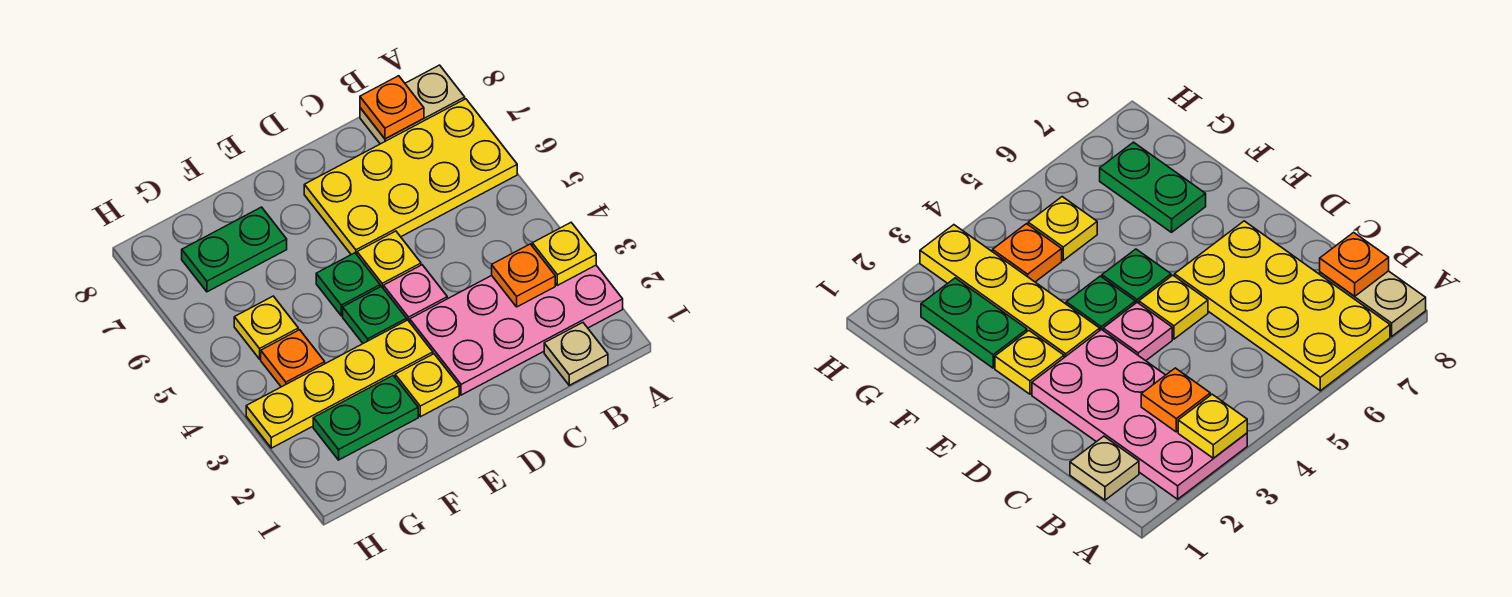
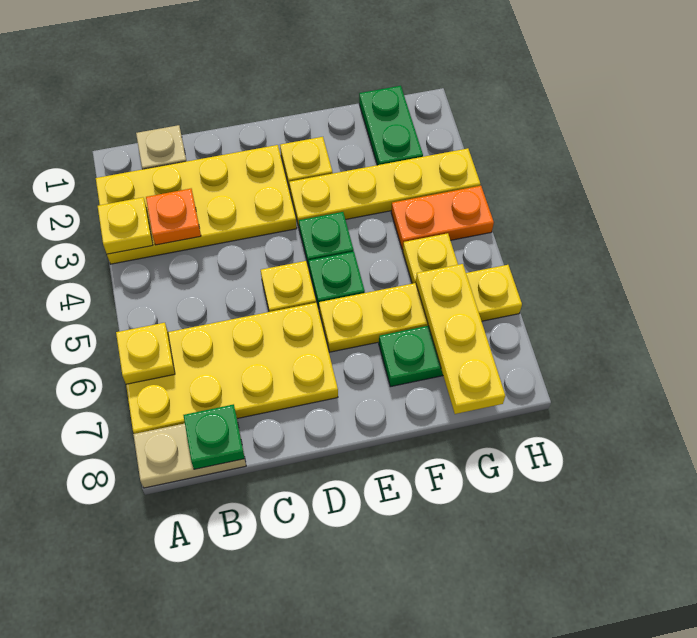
pink plate A2:D3 level 1 -> yellow plate A2:D3 level 1
none -> yellow plate A6 level 2
orange plate B8 level 2 -> green plate B8 level 2
pink plate D4 level 1 -> none
none -> yellow plate E6:H6 level 1
green plate F2:G2 level 1 -> green plate G1:G2 level 1
orange plate G4 level 1 -> orange plate G4:H4 level 1
none -> yellow plate G6:G8 level 2

